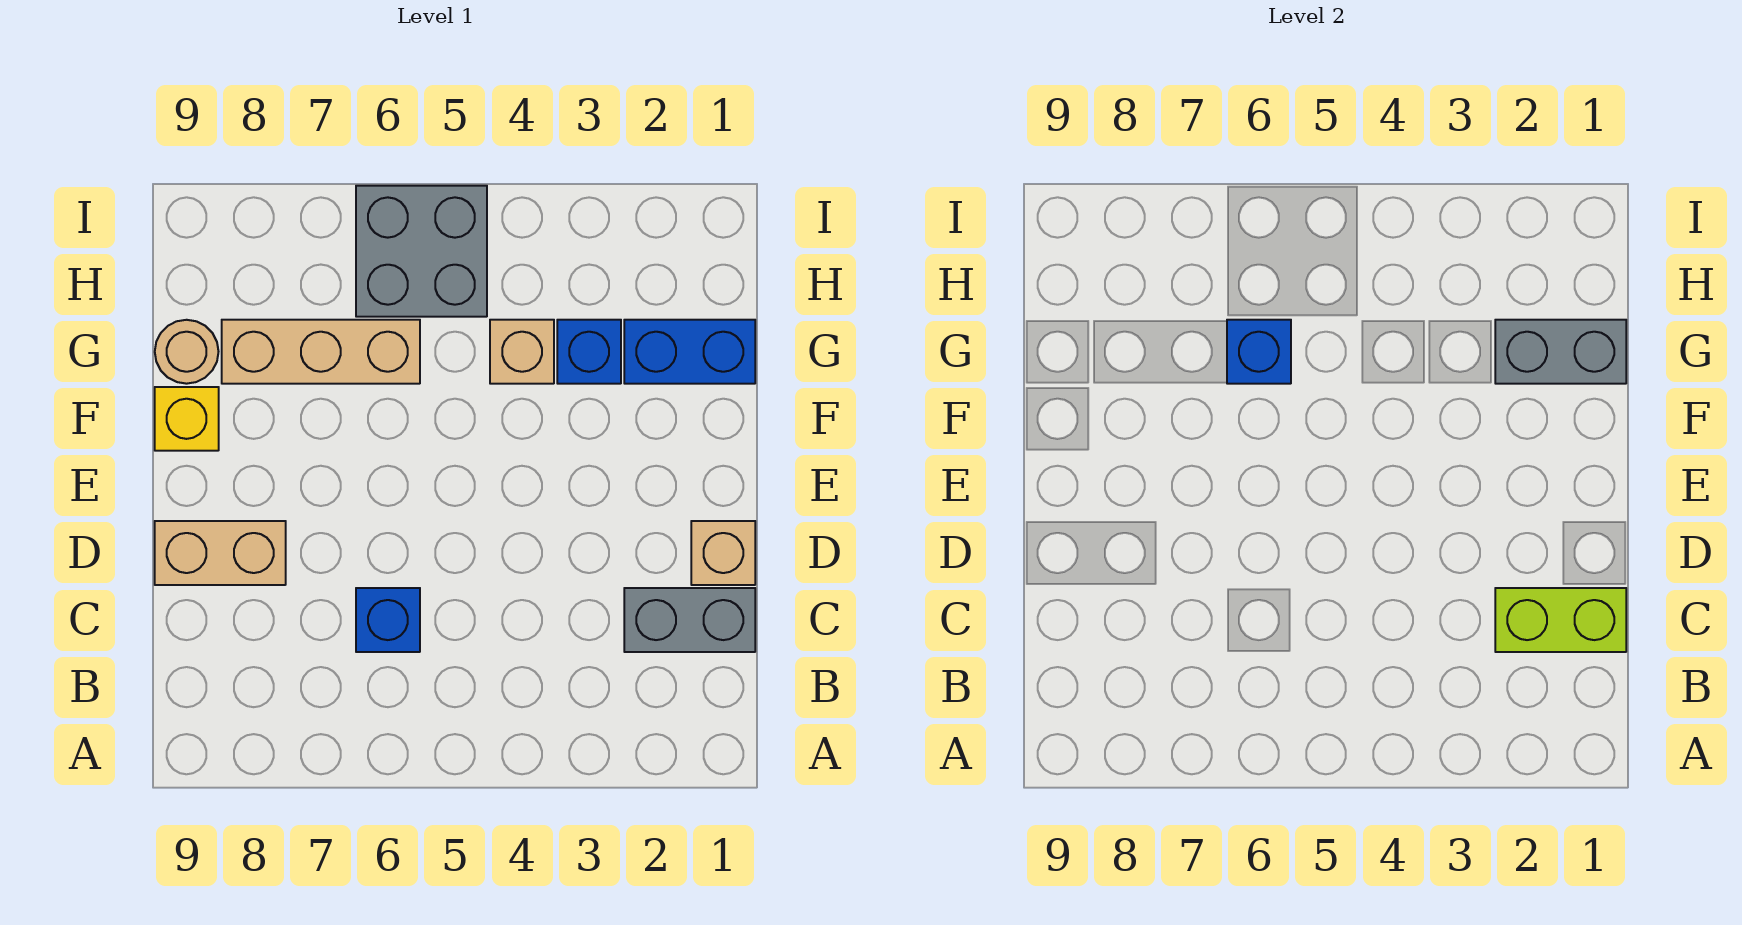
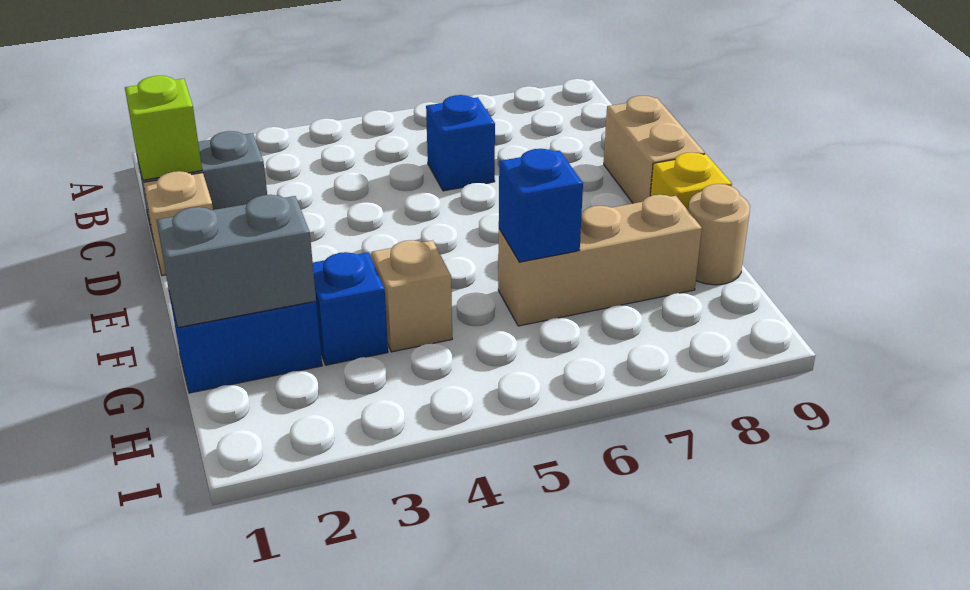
lime brick C1:C2 level 2 -> lime brick C1 level 2
tan brick D8:D9 level 1 -> tan brick D9:E9 level 1
grey brick H5:I6 level 1 -> none

